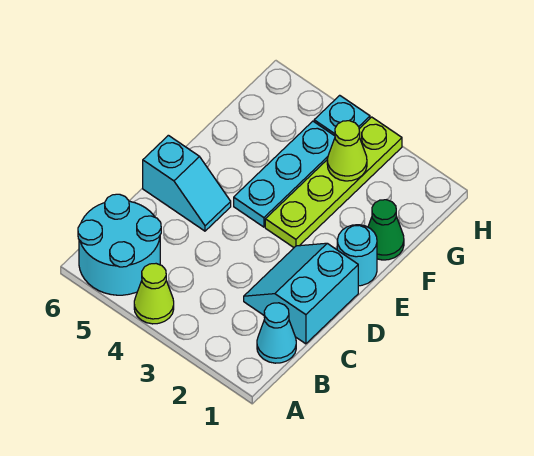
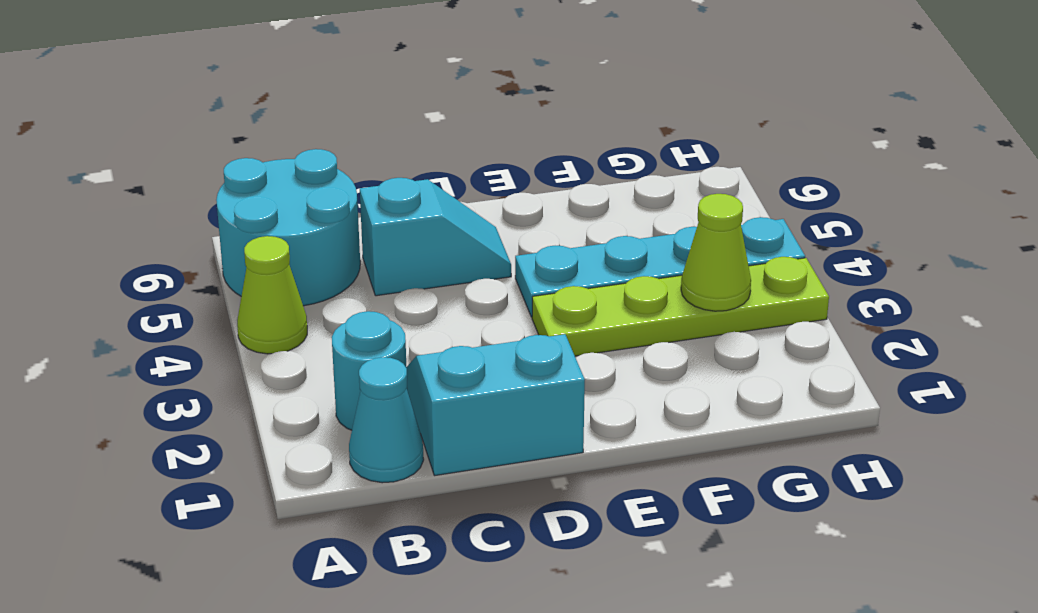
cyan slope D5:D6 level 1 top 6 -> cyan slope C5:D5 level 1 top C
cyan round brick E1 level 1 -> cyan round brick B2 level 1
green cone F1 level 1 -> none

